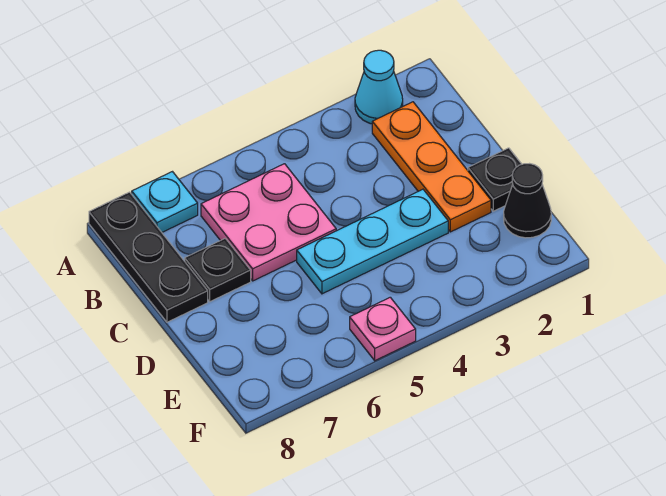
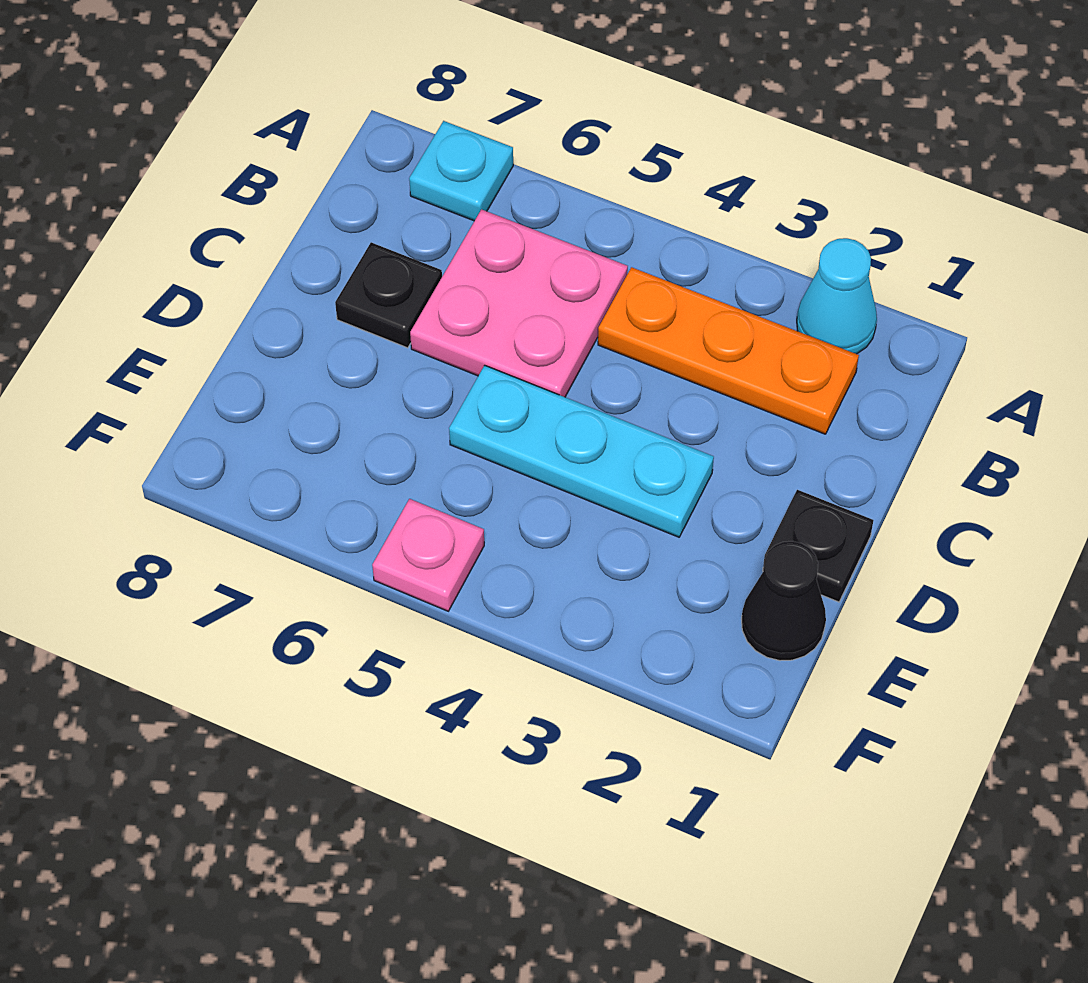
black plate A8:C8 level 1 -> none
orange plate B2:D2 level 1 -> orange plate B2:B4 level 1

